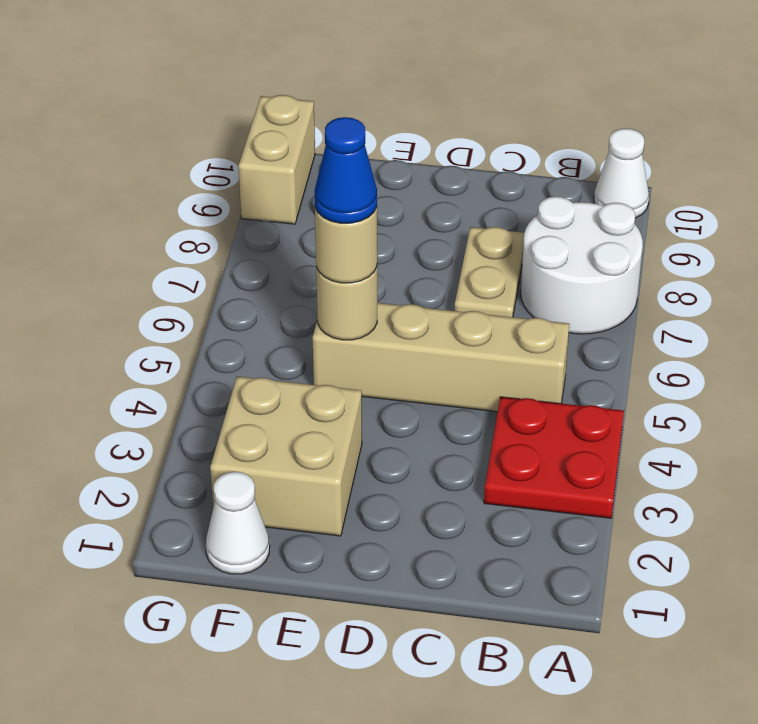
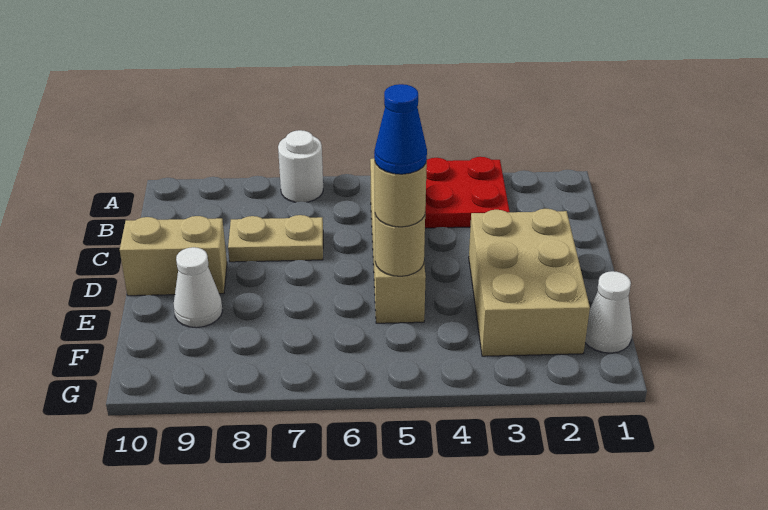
white round brick A7:B8 level 1 -> white round brick A7 level 1
white cone A10 level 1 -> white cone E9 level 1
tan brick E2:F3 level 1 -> tan brick D2:F3 level 1
tan brick G9:G10 level 1 -> tan brick D9:D10 level 1

